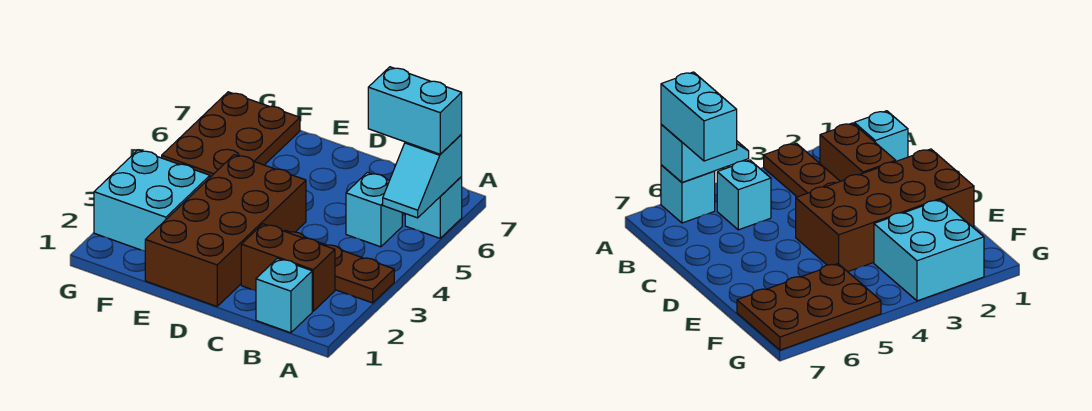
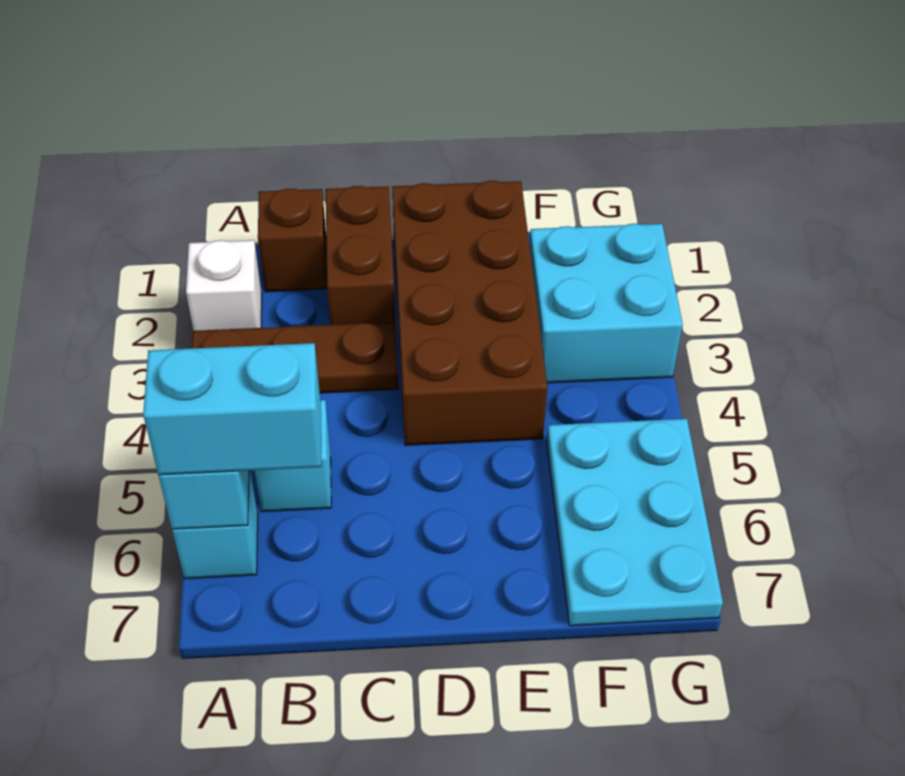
none -> white brick A2 level 1
cyan brick B1 level 1 -> brown brick B1 level 1
brown brick B2:C2 level 1 -> brown brick C1:C2 level 1
brown plate F5:G7 level 1 -> cyan plate F5:G7 level 1

